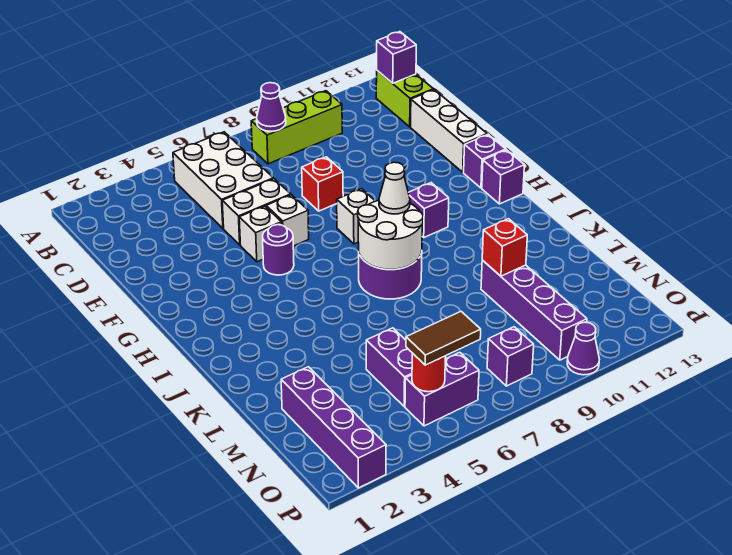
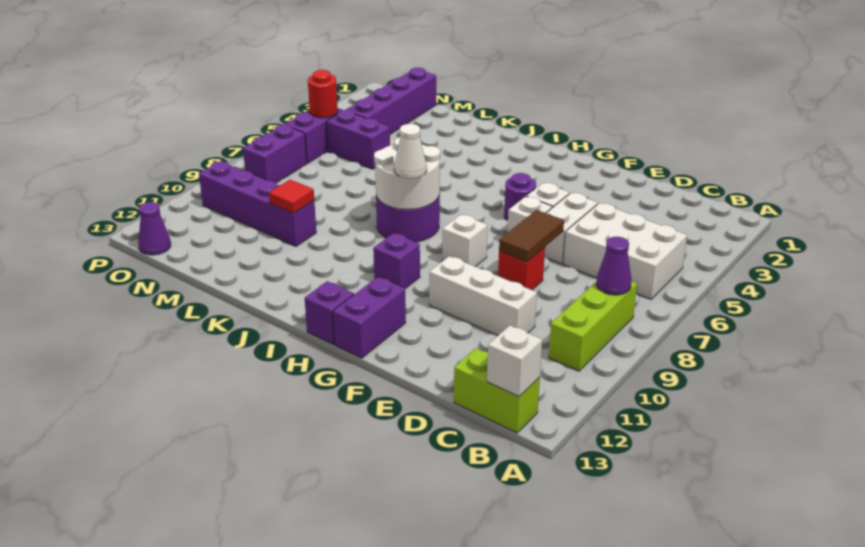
purple brick B13 level 2 -> white brick B13 level 2
white brick D13:F13 level 1 -> white brick D10:F10 level 1
purple brick G13 level 1 -> purple brick G12:G13 level 1
red brick L10 level 2 -> red tile L10 level 2
purple brick M2:P2 level 1 -> purple brick N1:N4 level 1
brown tile O5:O6 level 3 -> brown tile E7:E8 level 2
purple brick O8 level 1 -> purple brick O7:O8 level 1
purple cone P10 level 1 -> purple cone O13 level 1

